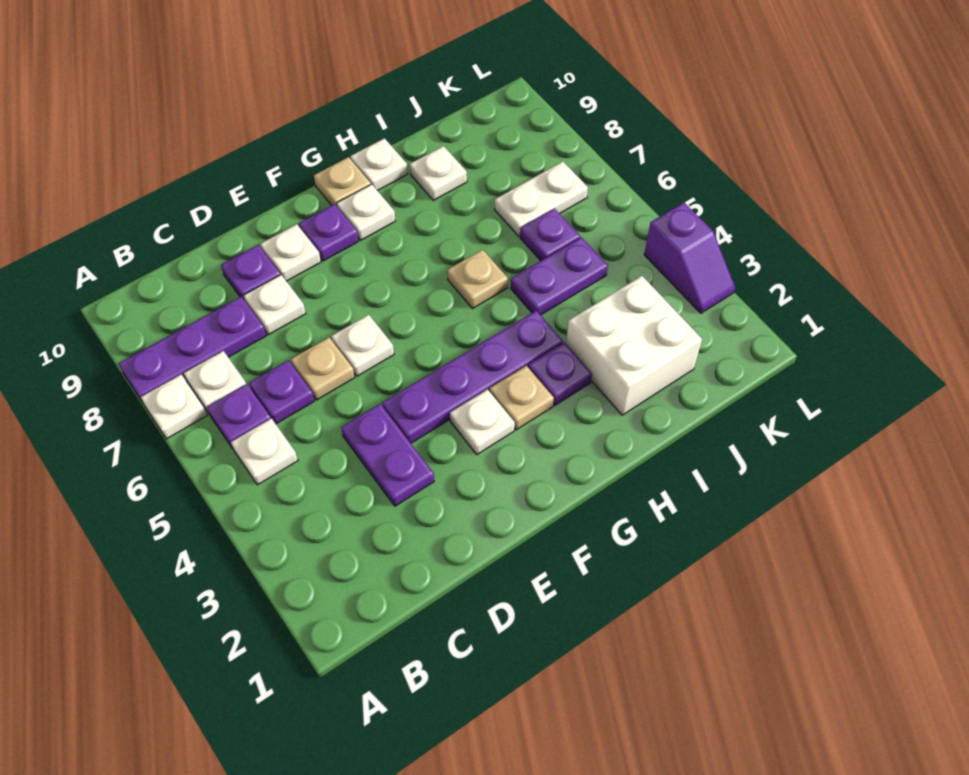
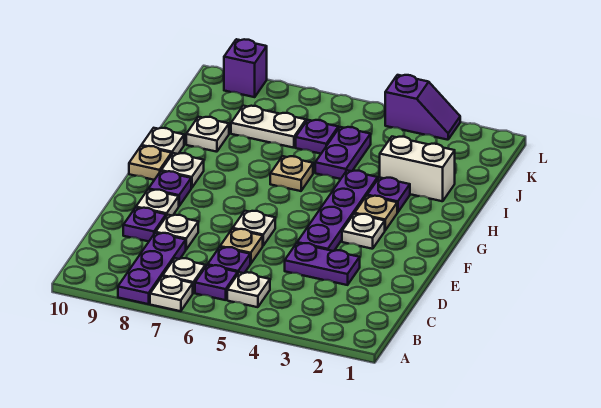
white brick I2:J3 level 1 -> white brick I2:I3 level 1
white plate J7:K7 level 1 -> white plate J7:J8 level 1
none -> purple brick L9 level 1

